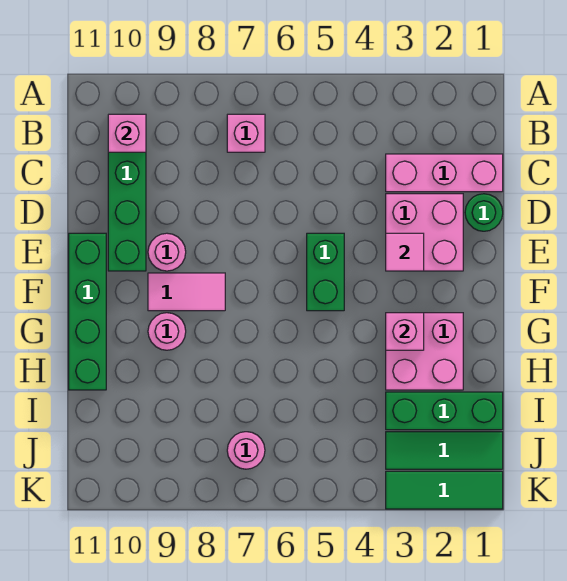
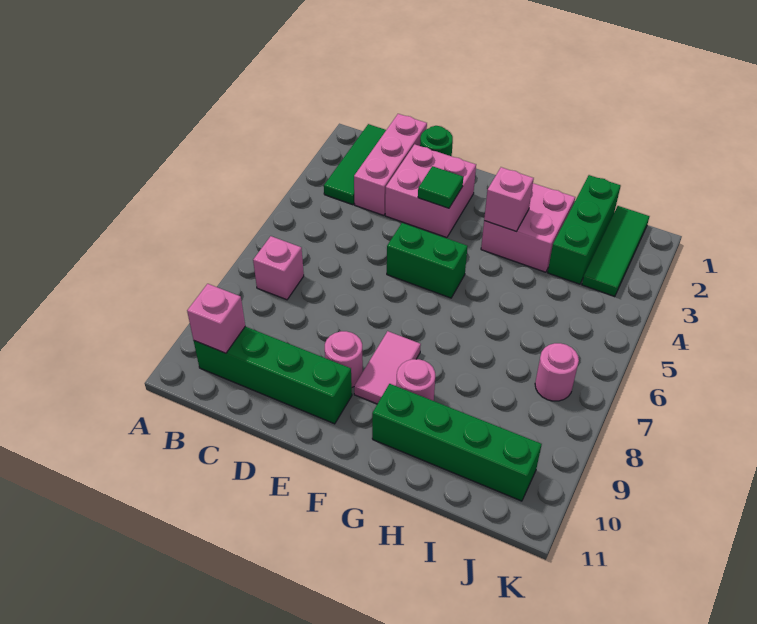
pink tile E3 level 2 -> green tile E3 level 2
green brick E11:H11 level 1 -> green brick G10:J10 level 1
green tile K1:K3 level 1 -> green tile B1:B3 level 1

